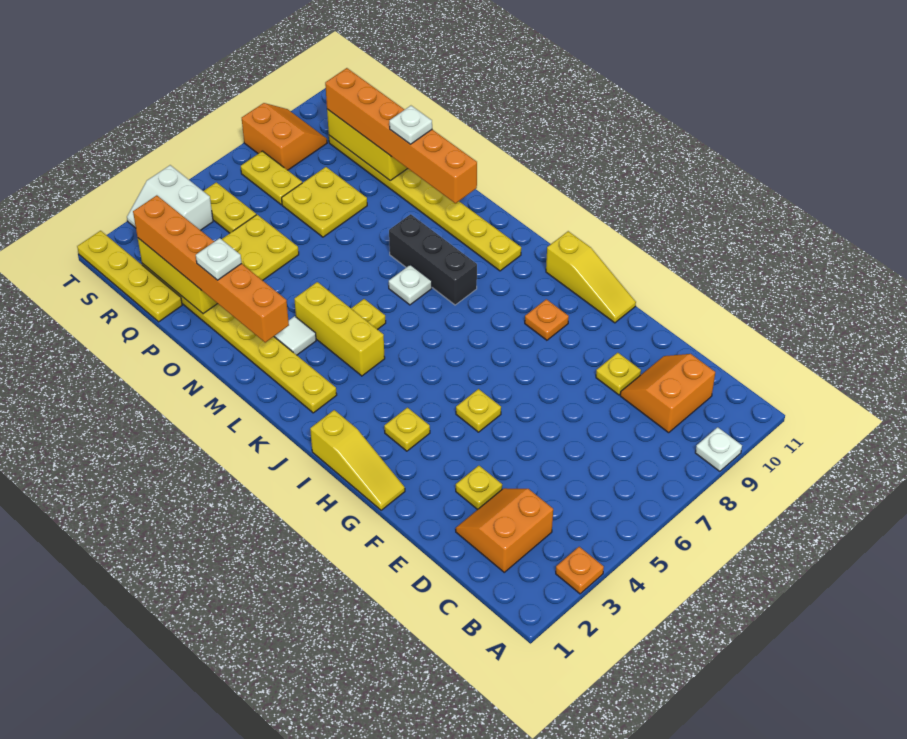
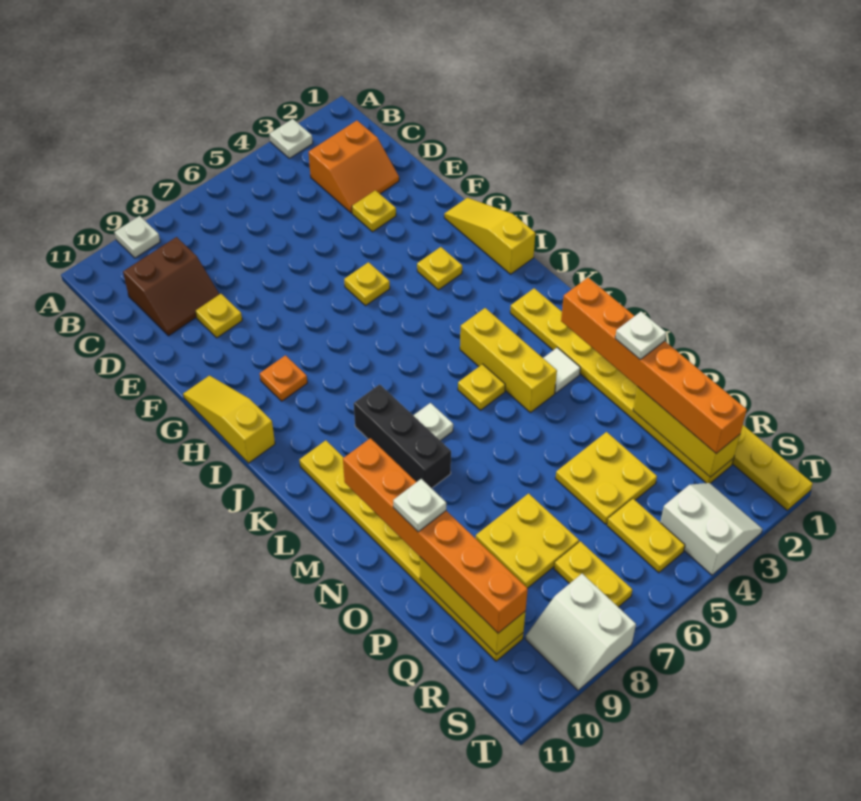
orange plate A3 level 1 -> white plate A3 level 1
orange slope C9:D10 level 1 top C -> brown slope C9:D10 level 1 top C
orange slope S8:T9 level 1 top 8 -> white slope S8:T9 level 1 top 8

